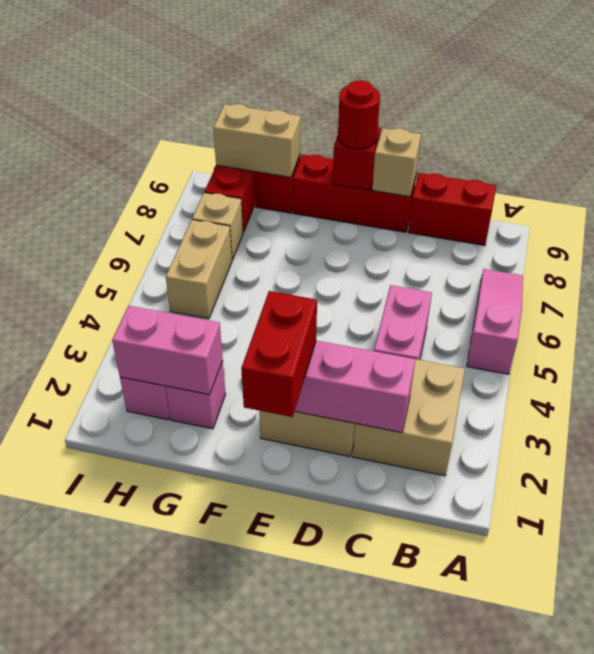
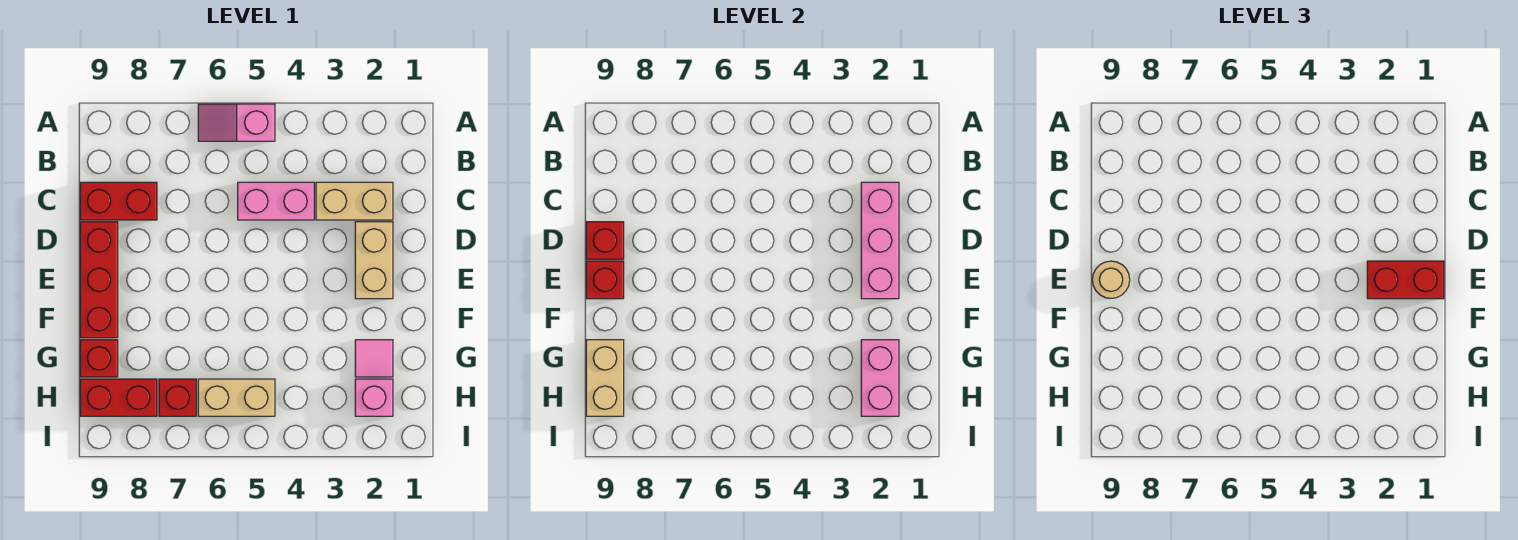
pink slope A5:A7 level 1 top 5 -> pink slope A5:A6 level 1 top 5
tan brick B2:C3 level 1 -> tan brick C2:C3 level 1
red brick B9:C9 level 1 -> red brick C8:C9 level 1
tan brick D9 level 2 -> red brick D9 level 2
red round brick E9 level 3 -> tan round brick E9 level 3
pink brick G2 level 1 -> pink tile G2 level 1
tan brick H7 level 1 -> red brick H7 level 1

